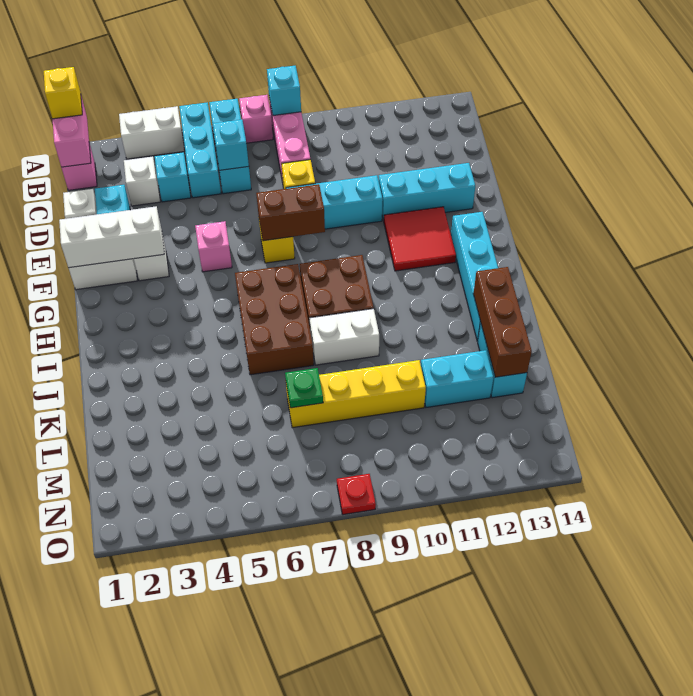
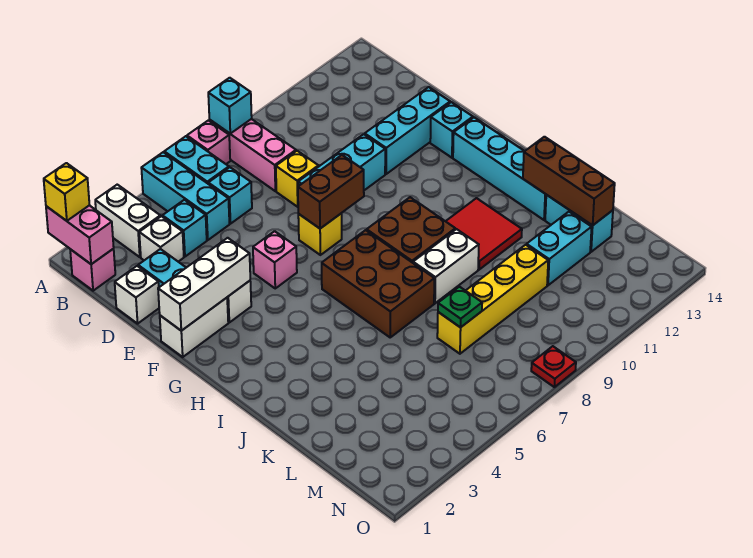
white brick A3:A4 level 1 -> white brick A3:B3 level 1
cyan brick C6 level 2 -> cyan brick F13 level 1
red tile F11:G12 level 1 -> red tile I10:J11 level 1

